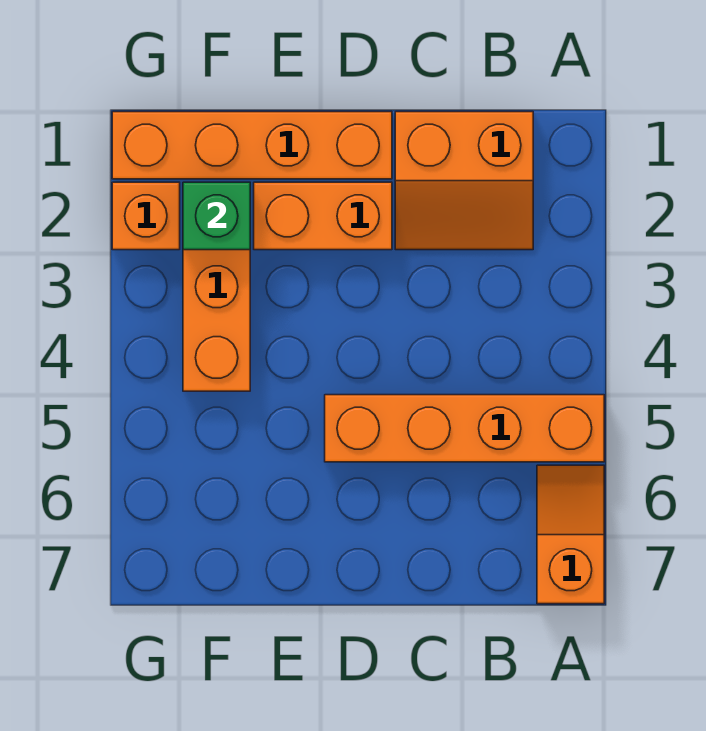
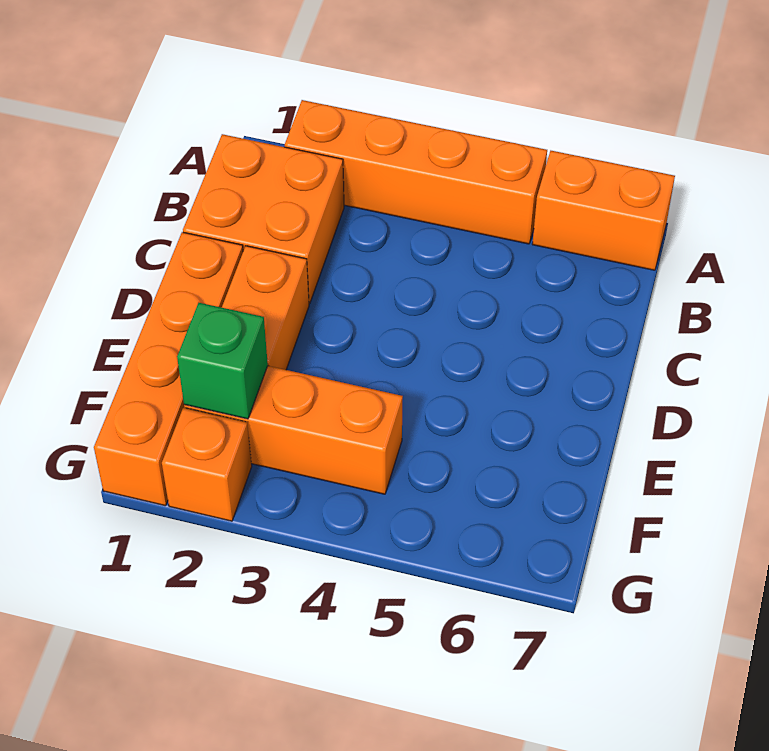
orange brick A5:D5 level 1 -> orange brick A2:A5 level 1
orange slope A6:A7 level 1 top 7 -> orange brick A6:A7 level 1
orange slope B1:C2 level 1 top 1 -> orange brick B1:C2 level 1

